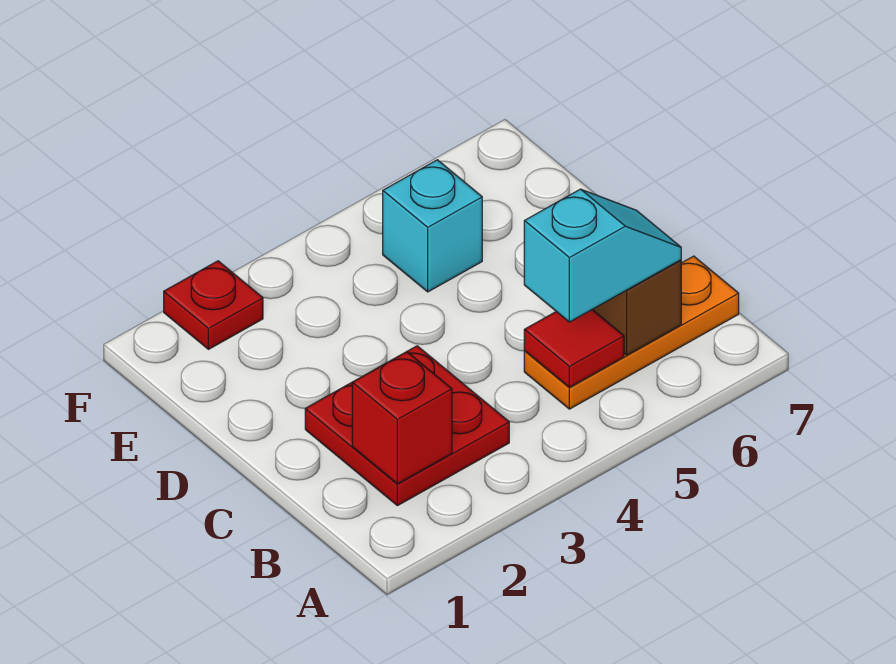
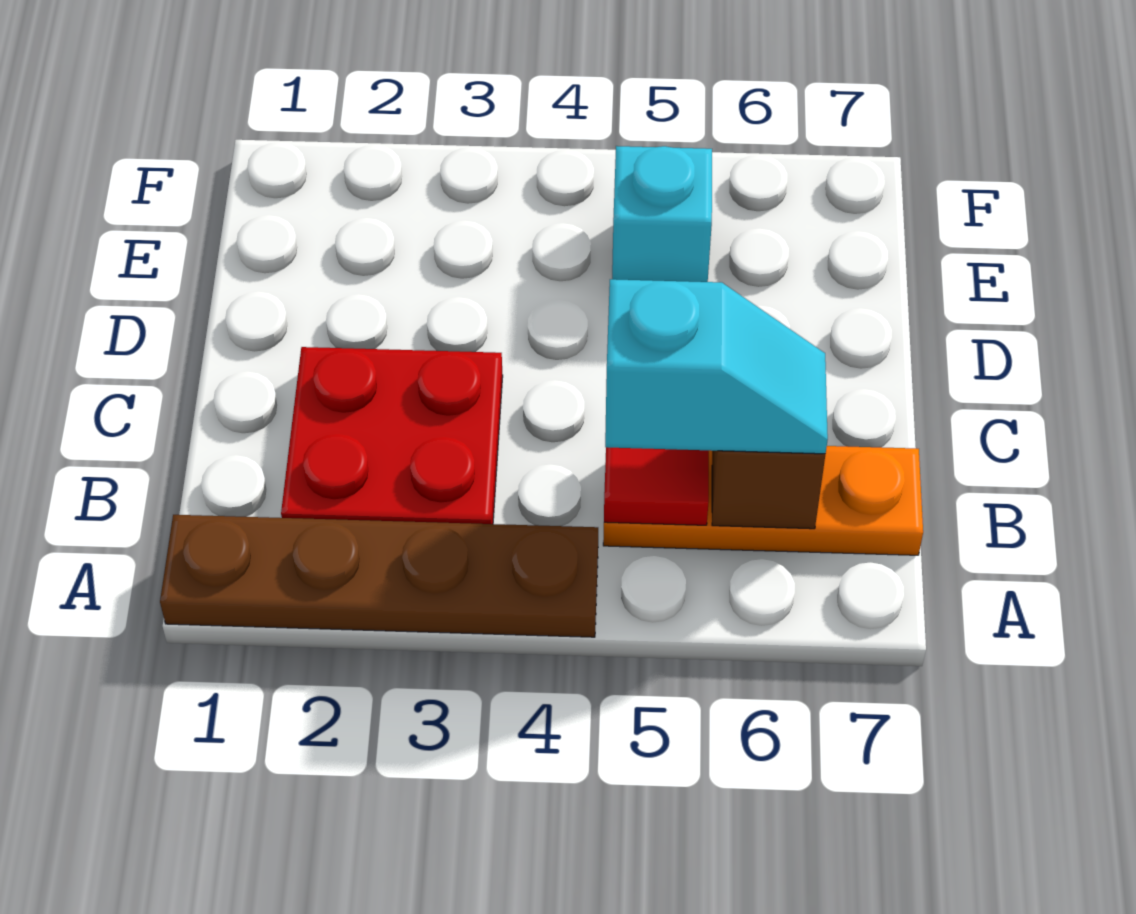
none -> brown plate A1:A4 level 1
red brick B2 level 2 -> none
red plate F2 level 1 -> none

